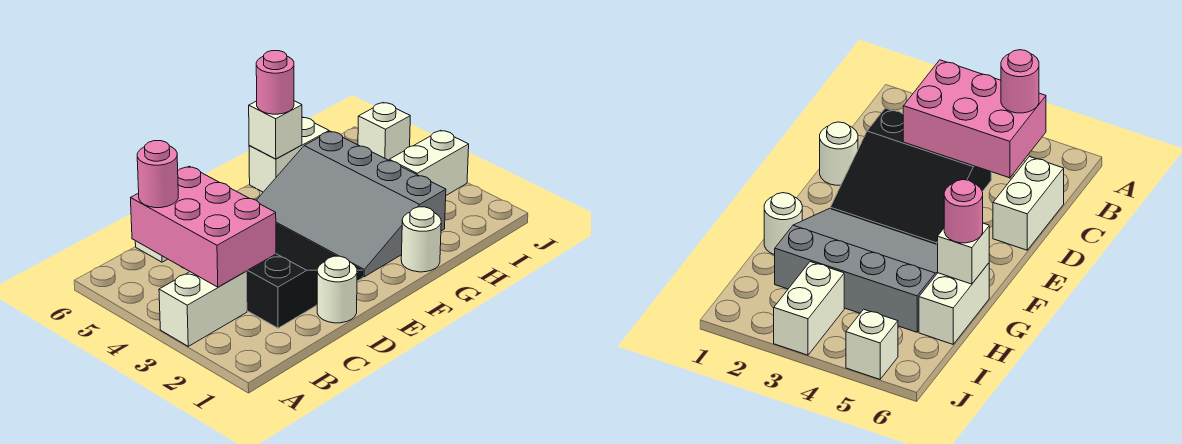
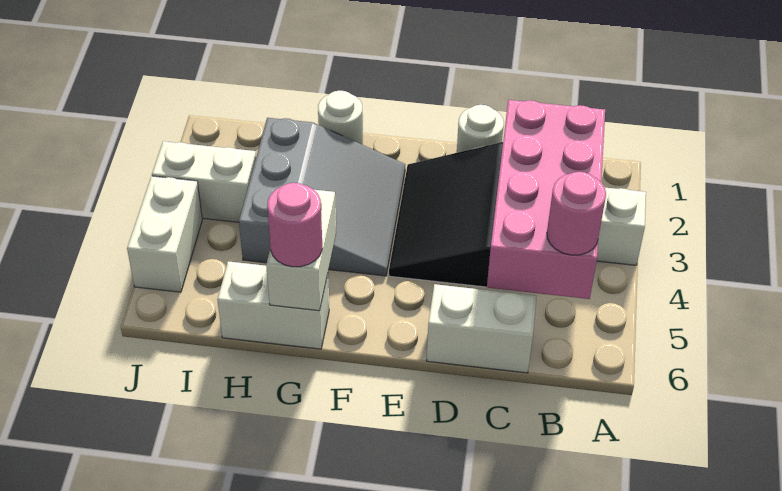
pink brick B3:C5 level 2 -> pink brick B2:C5 level 2
grey slope F2:H5 level 1 top H -> grey slope F2:H4 level 1 top H
white brick G6 level 2 -> white brick G5:G6 level 2
white brick J5 level 1 -> white brick J4:J5 level 1

